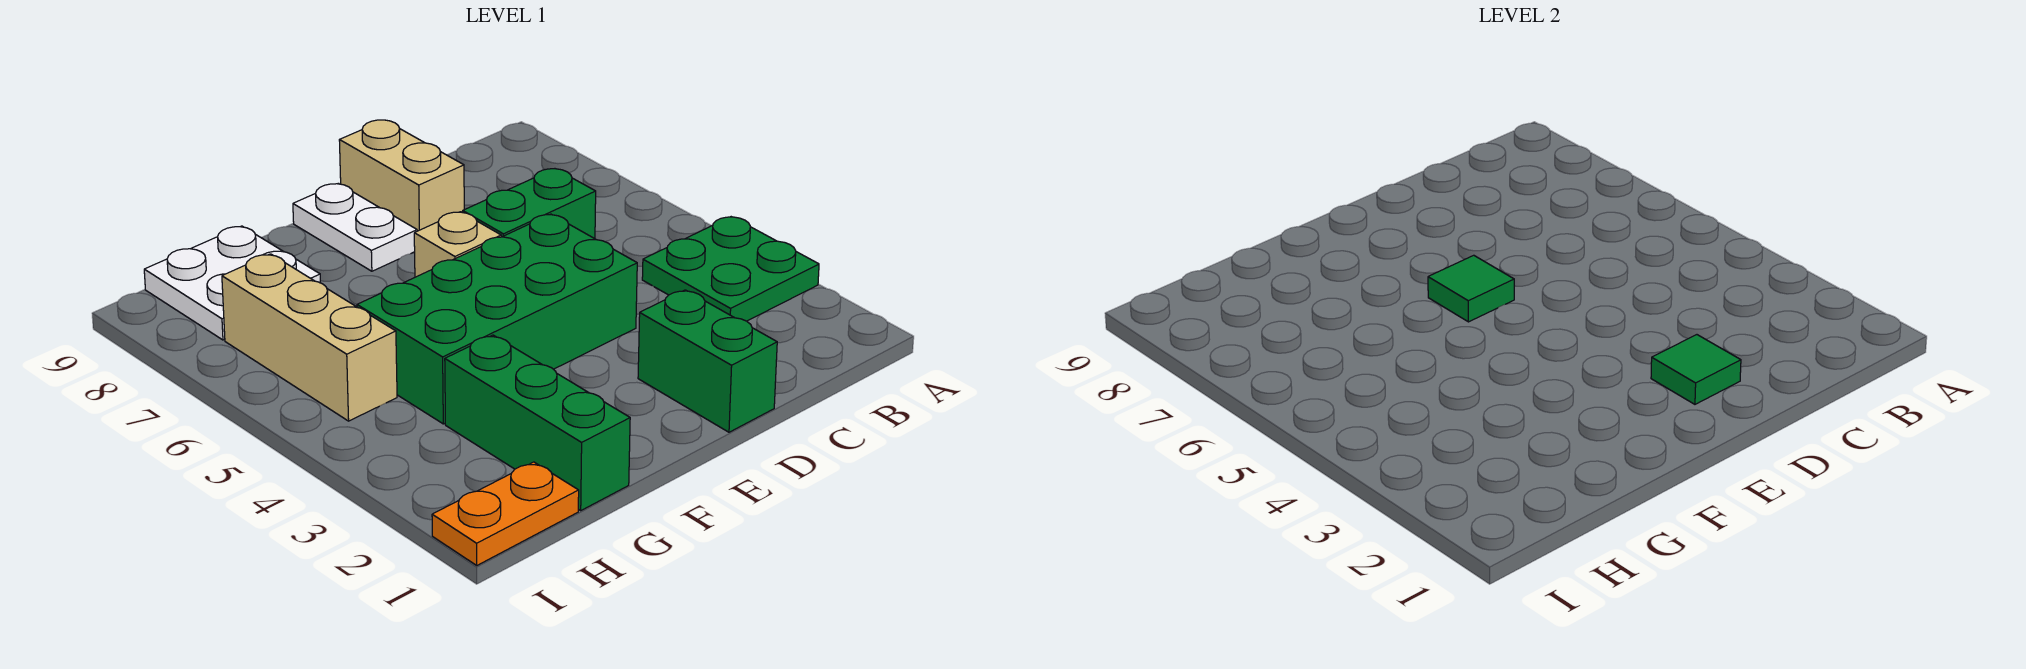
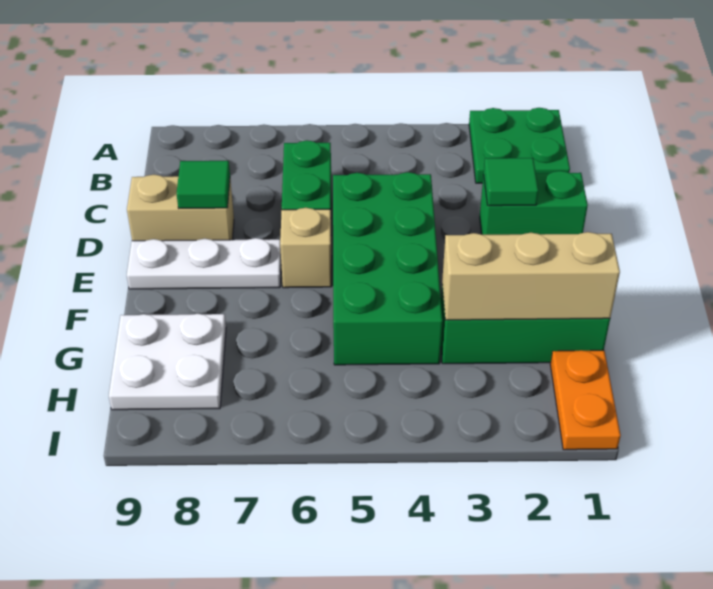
green plate A3:B4 level 1 -> green plate A1:B2 level 1
green tile E6 level 2 -> green tile D8 level 2
white plate E8:E9 level 1 -> white plate E7:E9 level 1
tan brick H5:H7 level 1 -> tan brick G1:G3 level 2

